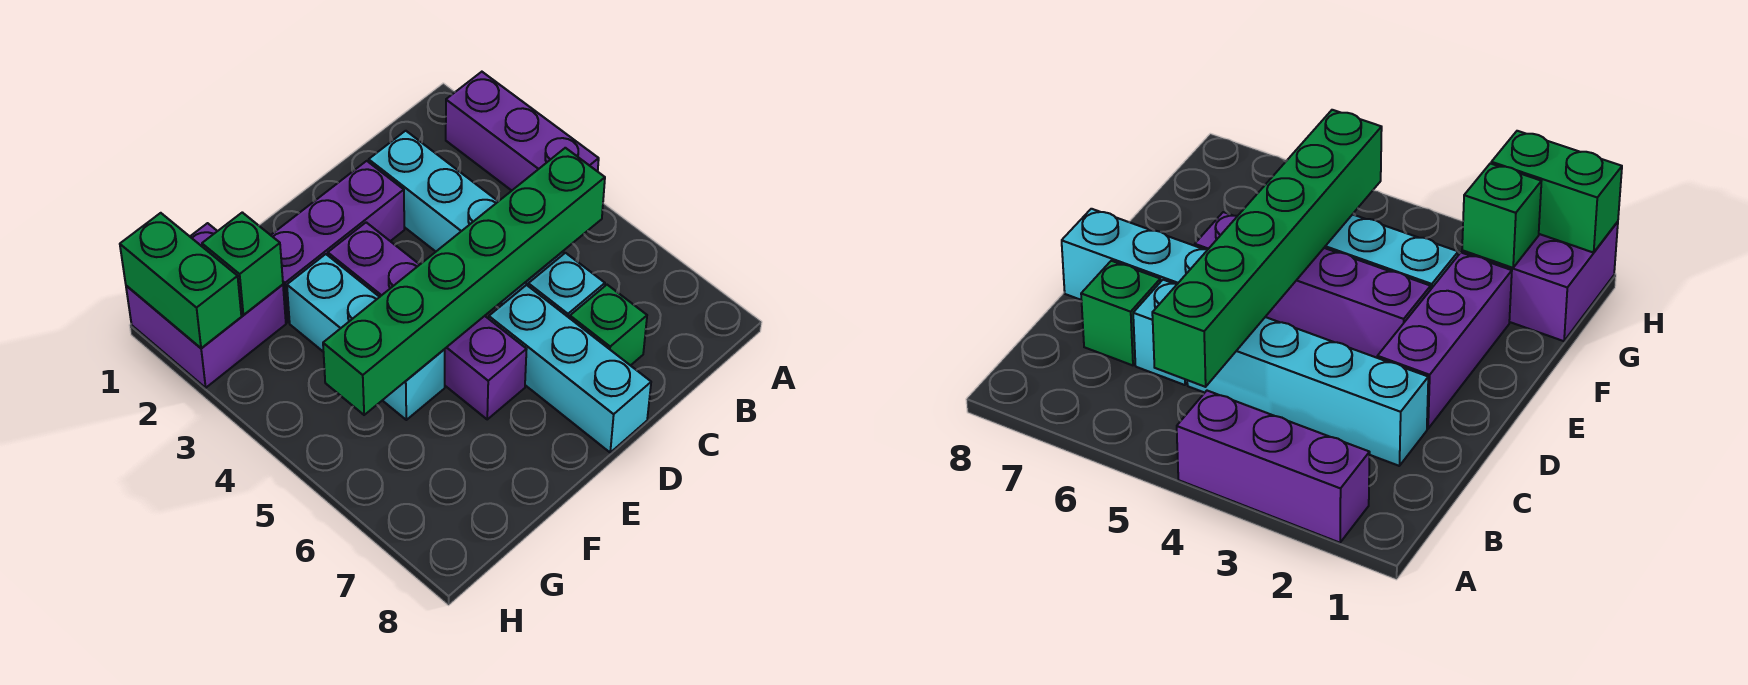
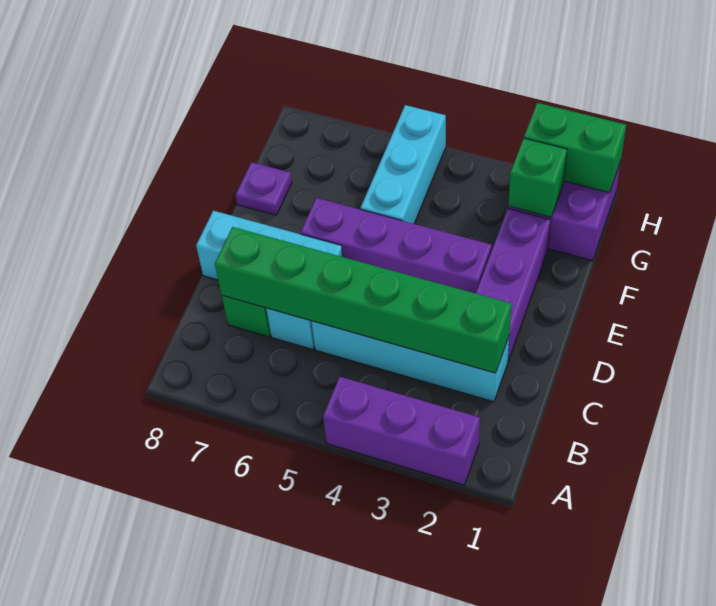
green brick B5:G5 level 2 -> green brick C2:C7 level 2
cyan brick F3:F5 level 1 -> cyan brick F5:H5 level 1
none -> purple plate F8 level 1

